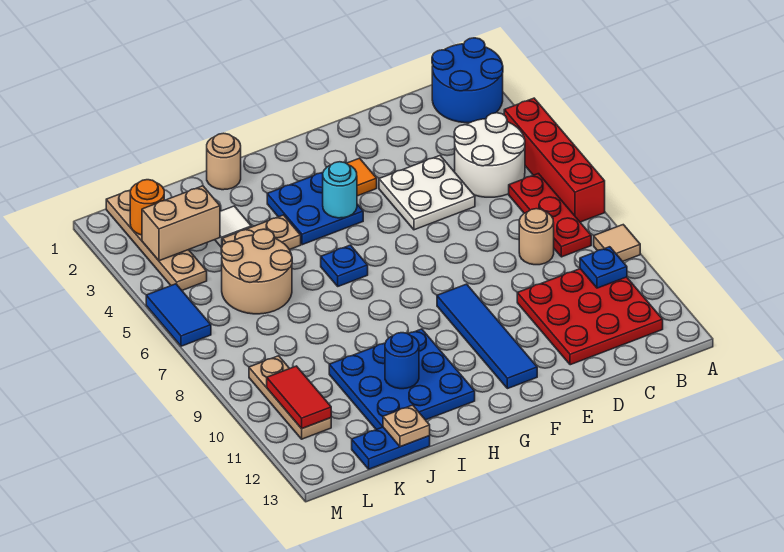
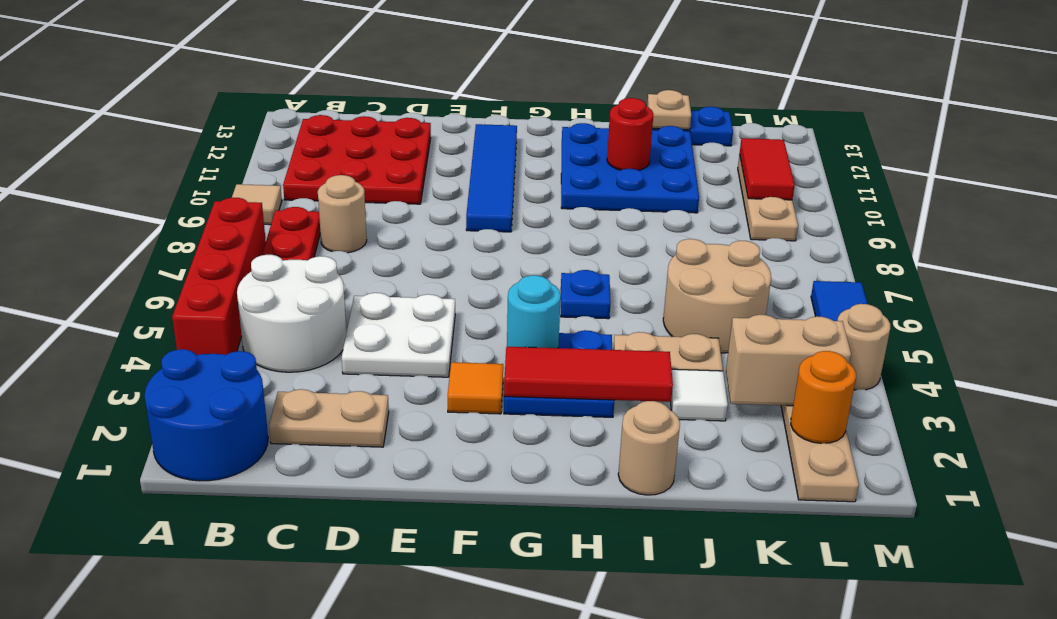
blue plate B10 level 2 -> none
none -> tan plate C2:D2 level 1
none -> red tile G3:I3 level 2
blue round brick I11 level 2 -> red round brick I11 level 2
none -> tan round brick M4 level 1

